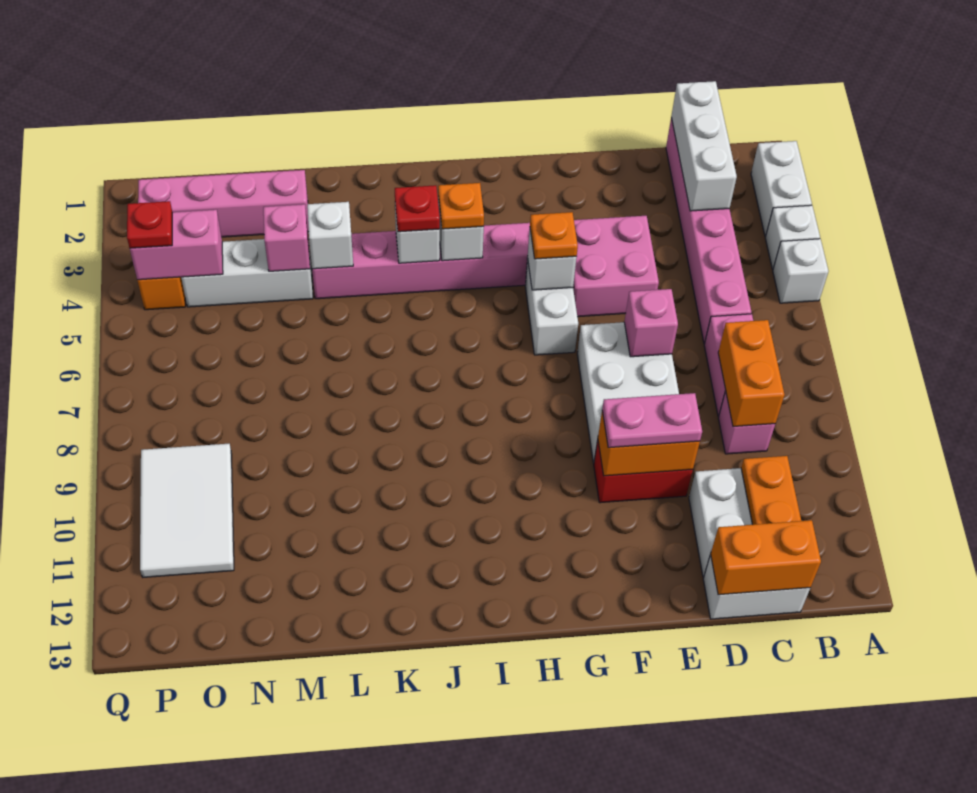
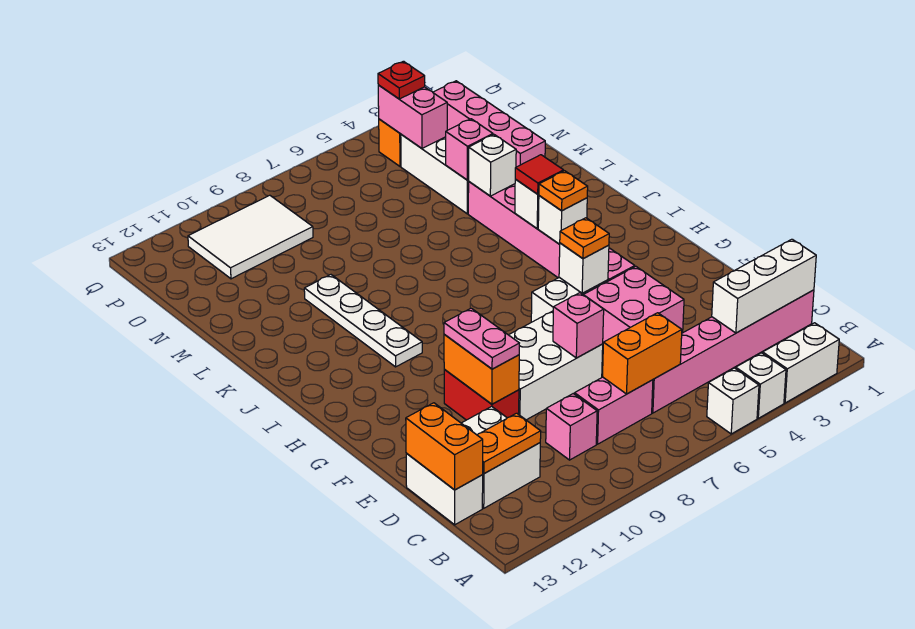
orange brick C8:C9 level 2 -> orange brick C6:C7 level 2
none -> white plate I10:L10 level 1
red plate J4 level 3 -> red tile J4 level 3

